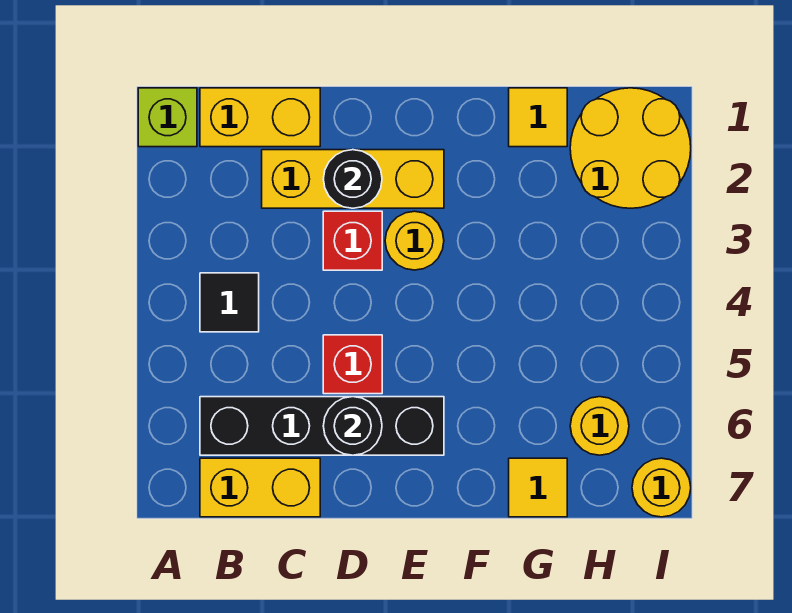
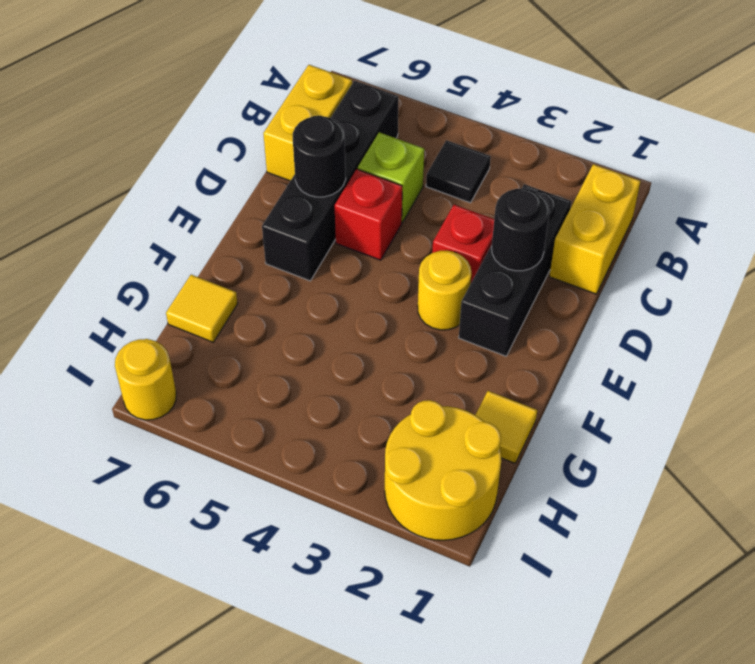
lime brick A1 level 1 -> lime brick C5 level 1
yellow brick C2:E2 level 1 -> black brick C2:E2 level 1
yellow round brick H6 level 1 -> none

